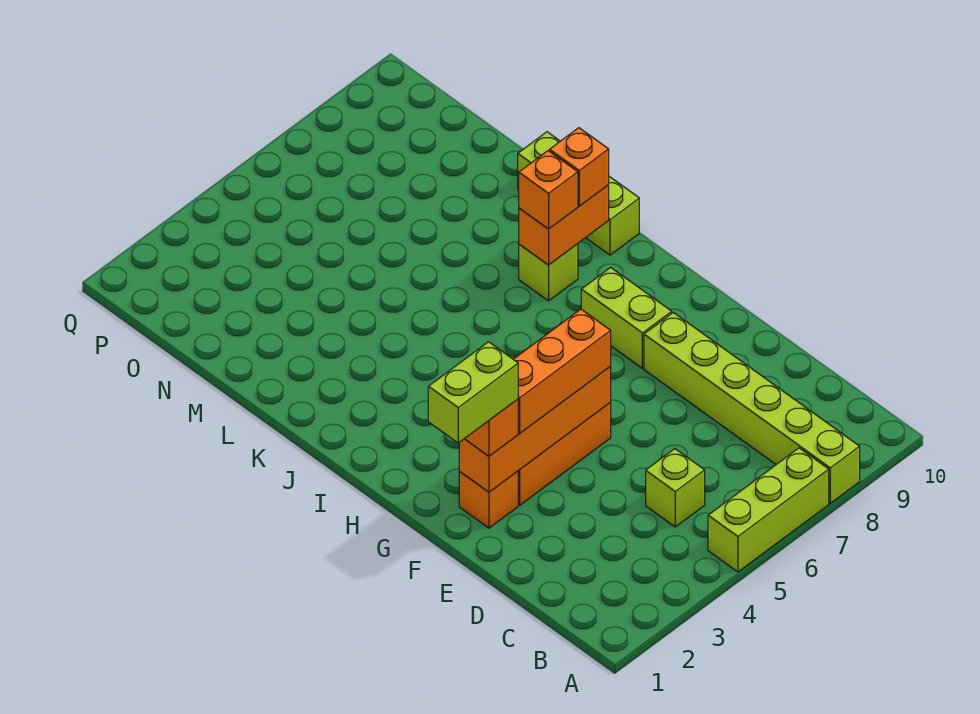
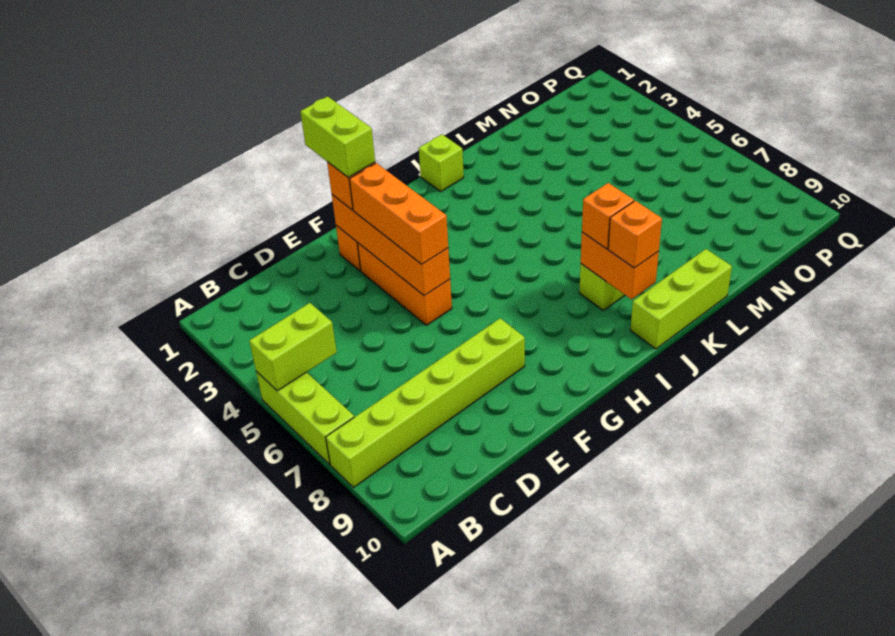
lime brick C5 level 1 -> lime brick J1 level 1
lime brick G8:H8 level 1 -> lime brick A5:B5 level 2

